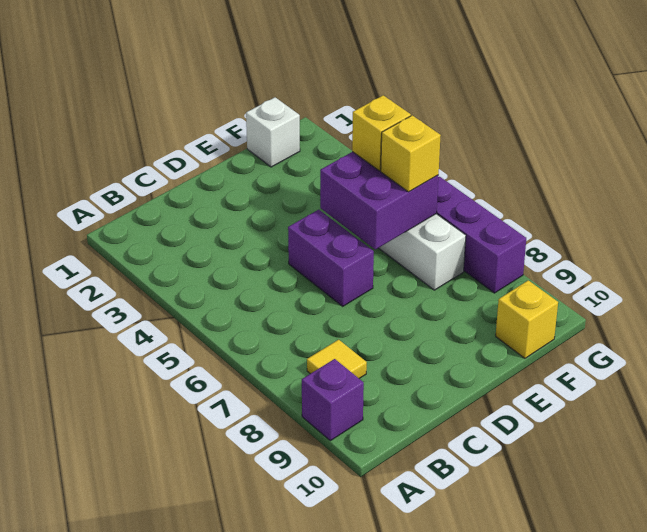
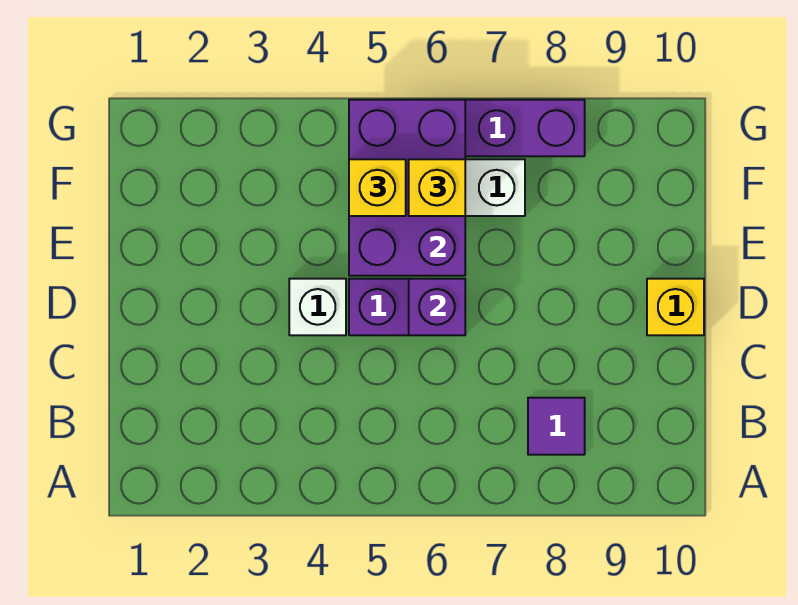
purple brick A9 level 1 -> purple brick D6 level 2
yellow tile B8 level 1 -> purple tile B8 level 1
purple brick E5:F6 level 2 -> purple brick E5:G6 level 2
white brick F1 level 1 -> white brick D4 level 1
yellow brick F10 level 1 -> yellow brick D10 level 1

